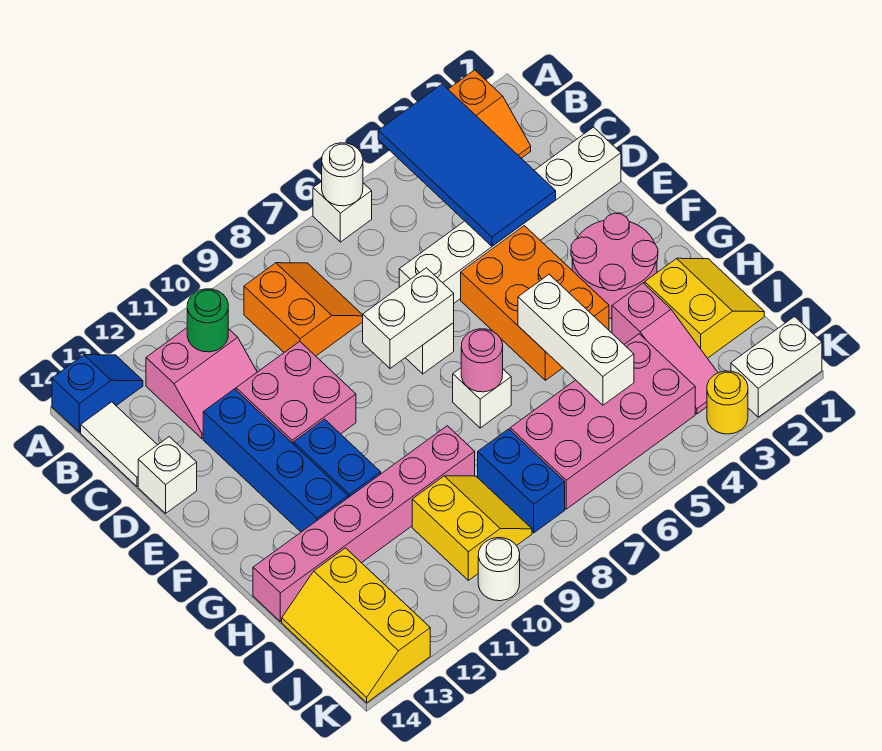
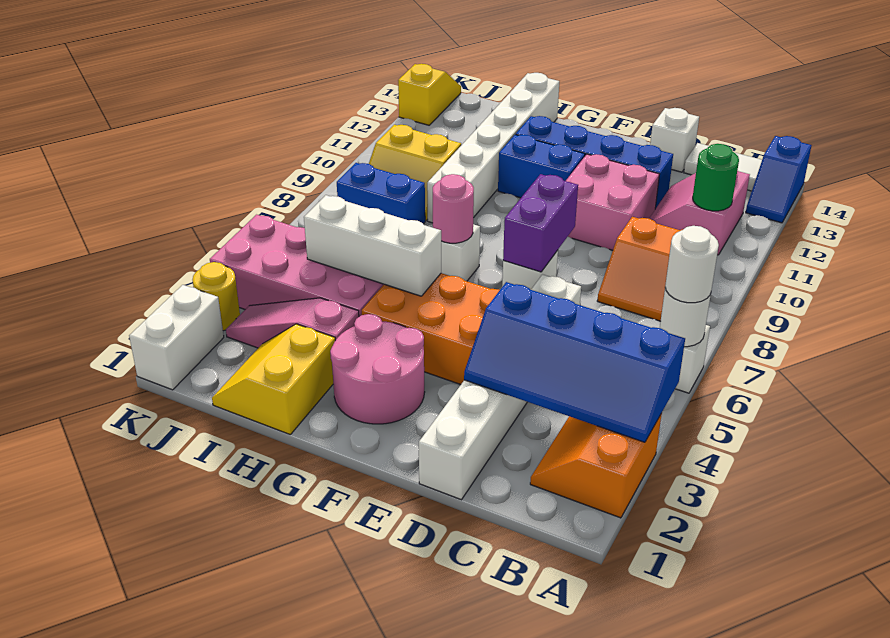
blue tile A3:D4 level 2 -> blue slope A3:D4 level 2 top 4
white brick E7:E8 level 2 -> purple brick E7:E8 level 2
yellow slope H1:I2 level 1 top 2 -> yellow slope H1:I2 level 1 top H
pink brick H9:H14 level 1 -> white brick H9:H14 level 1
pink brick I4:J7 level 1 -> pink brick H4:K5 level 1
yellow slope I13:K14 level 1 top 13 -> yellow slope K13:K14 level 1 top 13
white round brick K10 level 1 -> white round brick A6 level 3

